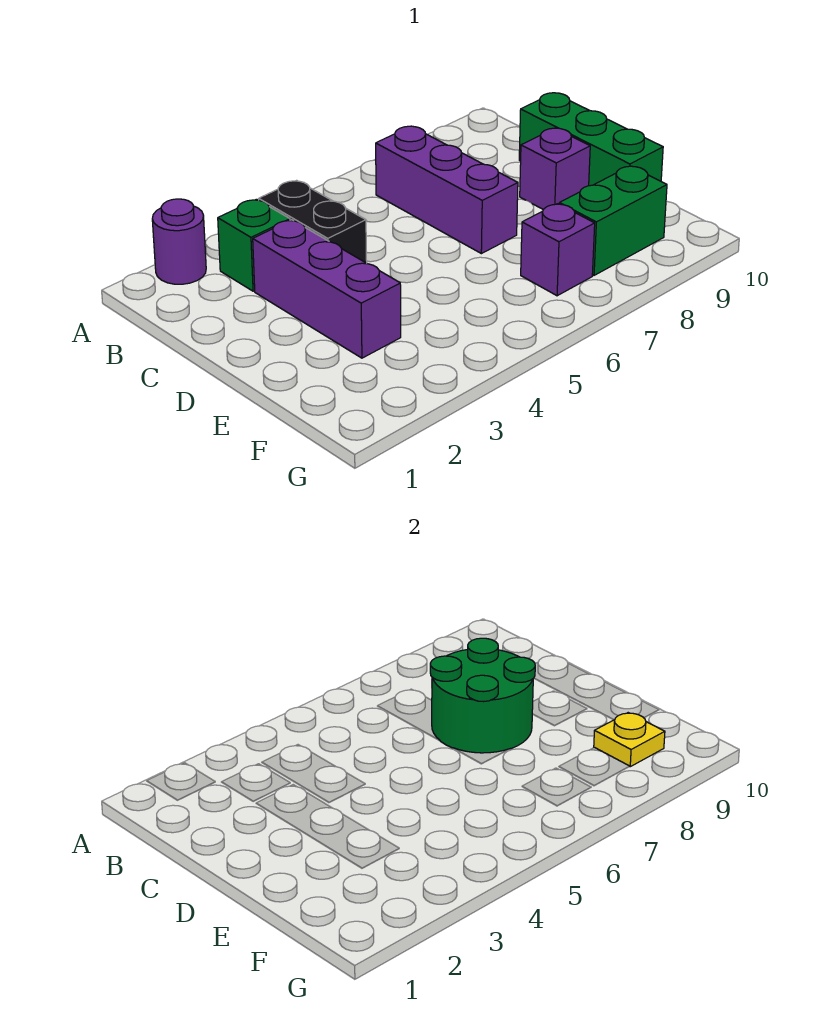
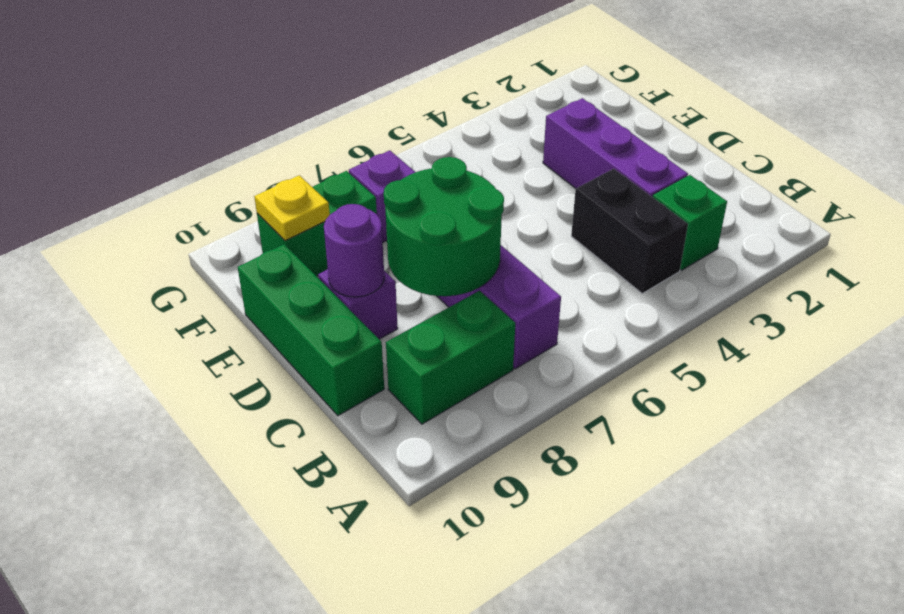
purple round brick A2 level 1 -> purple round brick D9 level 2
none -> green brick B8:B9 level 1

